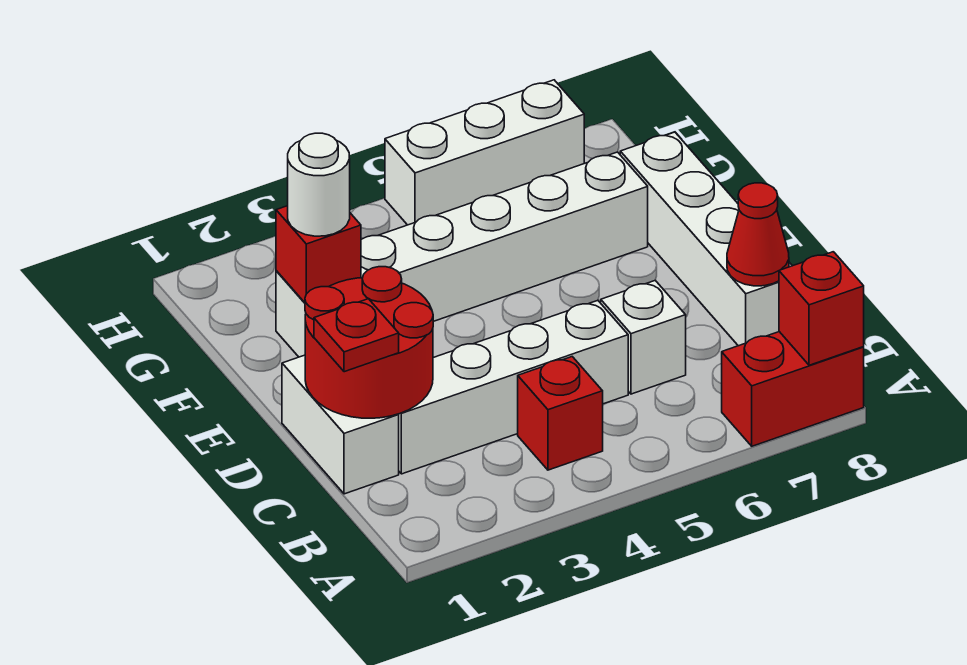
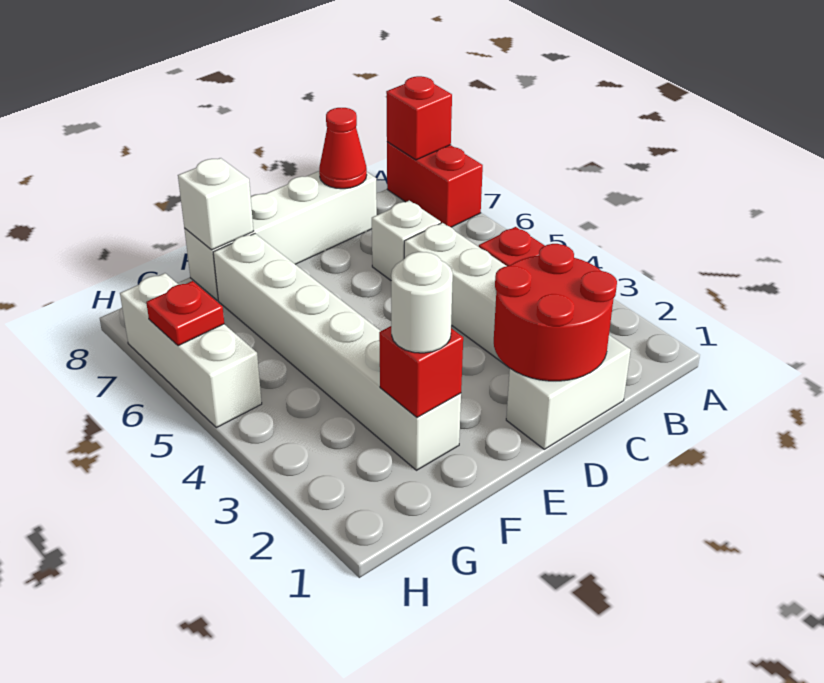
red plate C1 level 3 -> red plate H6 level 2
none -> white brick F8 level 2

